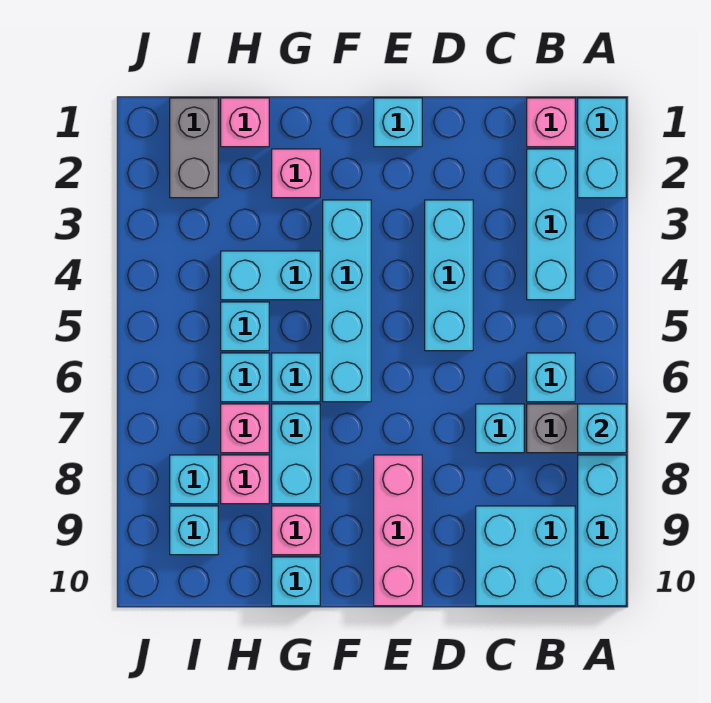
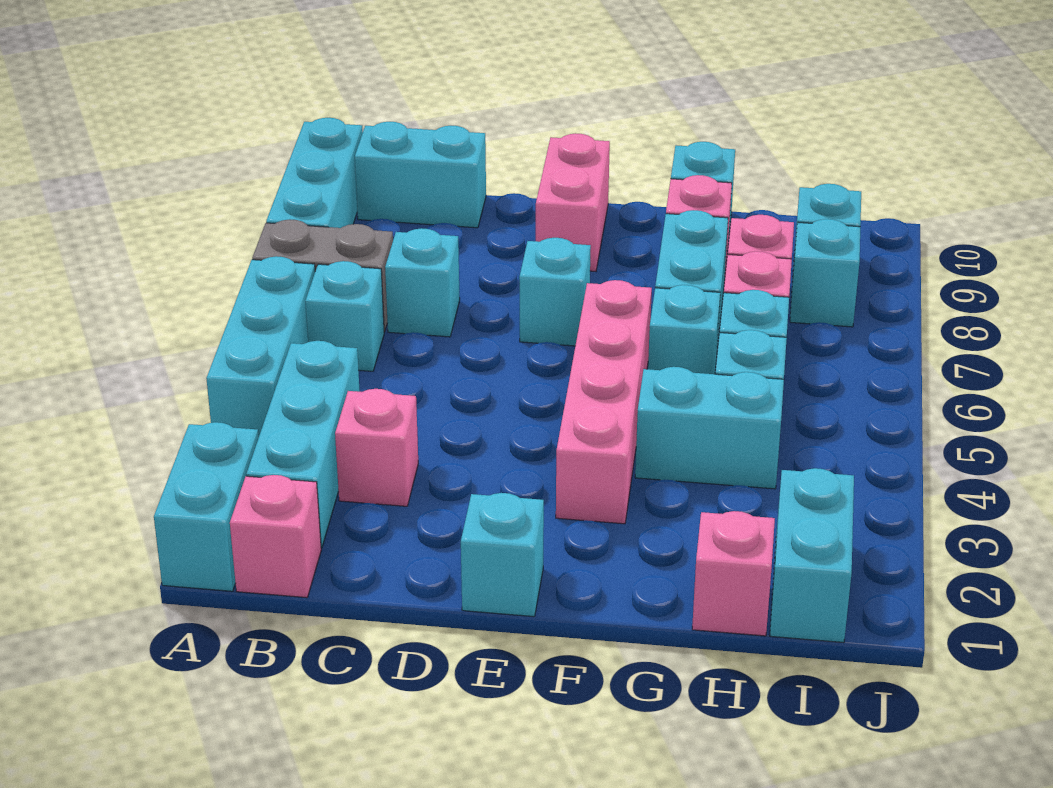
cyan brick A7 level 2 -> cyan brick E7 level 1
cyan brick B9:C10 level 1 -> cyan brick B10:C10 level 1
cyan brick D3:D5 level 1 -> cyan brick A4:A6 level 1
pink brick E8:E10 level 1 -> pink brick E9:E10 level 1
cyan brick F3:F6 level 1 -> pink brick F3:F6 level 1
pink brick G2 level 1 -> pink brick C3 level 1
grey brick I1:I2 level 1 -> cyan brick I1:I2 level 1

